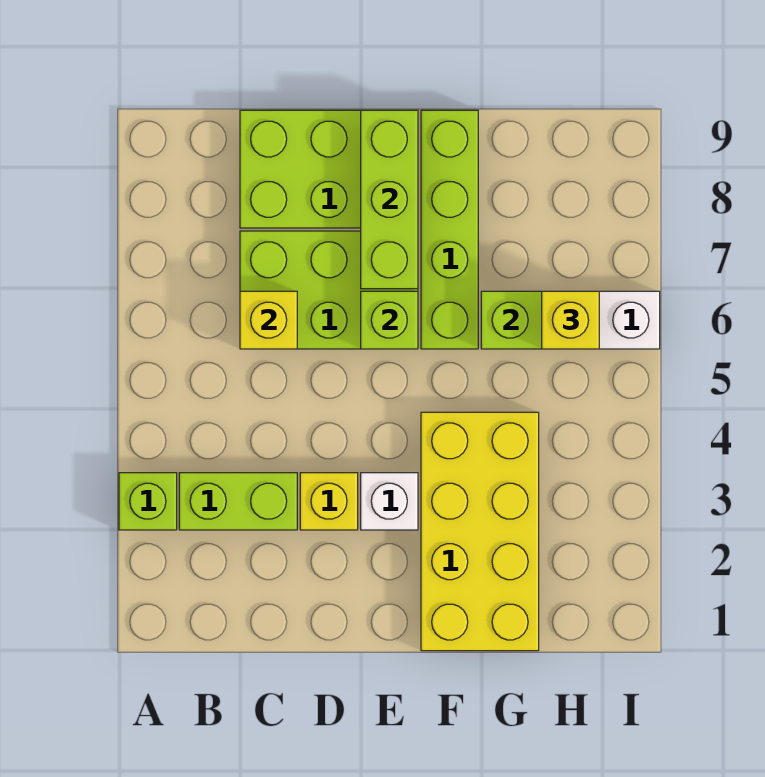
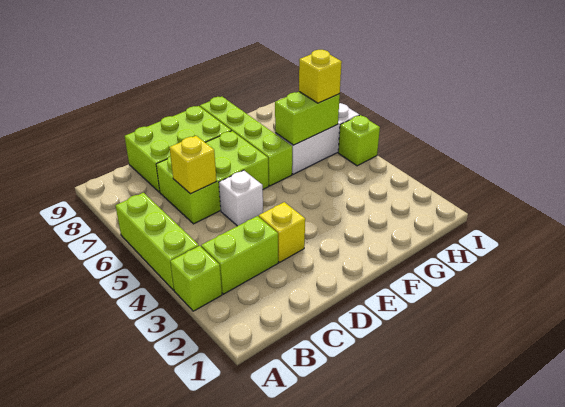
white brick E3 level 1 -> white brick D5 level 1
lime brick E6 level 2 -> lime brick I5 level 1
lime brick E7:E9 level 2 -> lime brick A4:A6 level 1
yellow brick F1:G4 level 1 -> none

